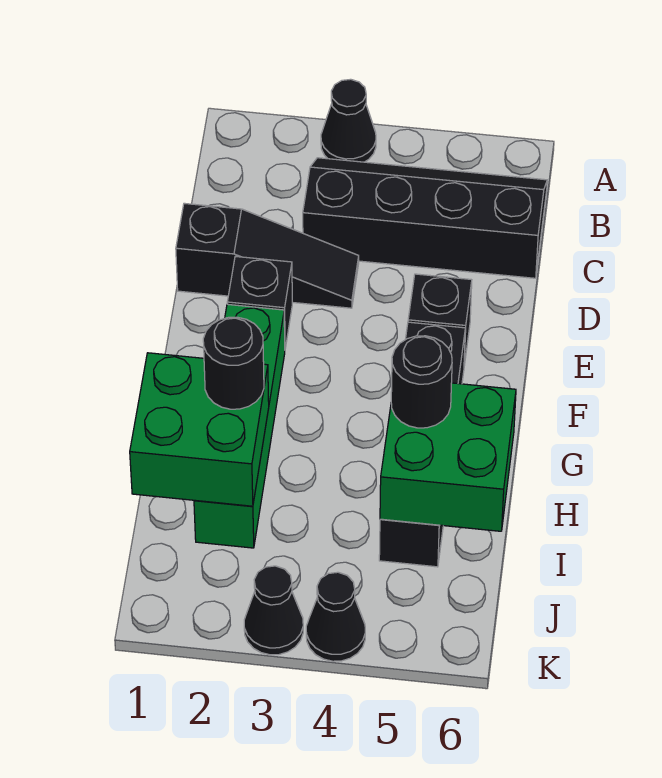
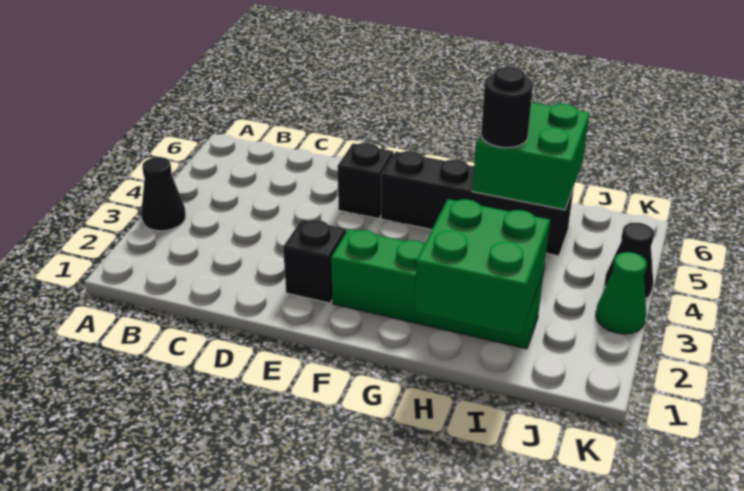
black slope B3:C6 level 1 top C -> none
black slope D1:D3 level 1 top 1 -> none
black round brick H2 level 3 -> none
black cone K3 level 1 -> green cone K3 level 1

